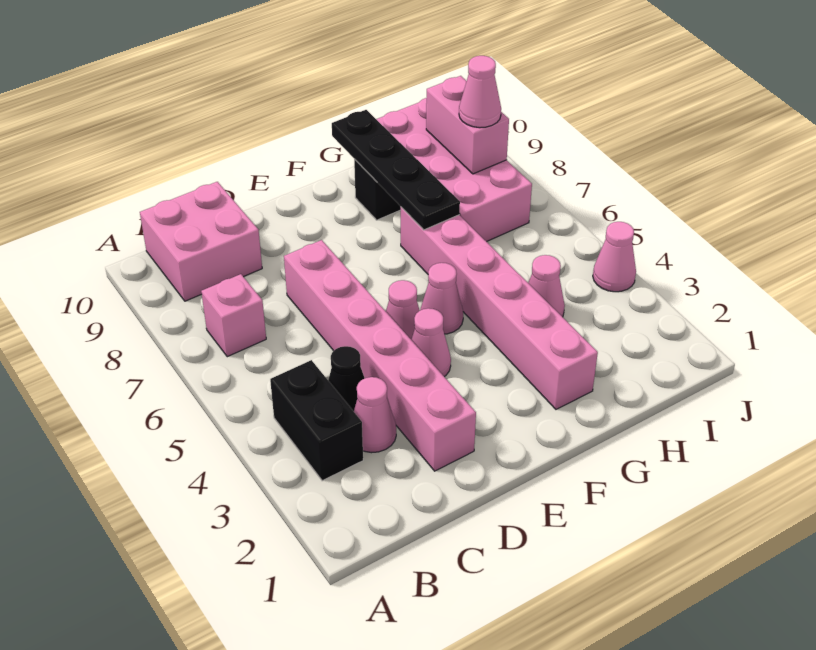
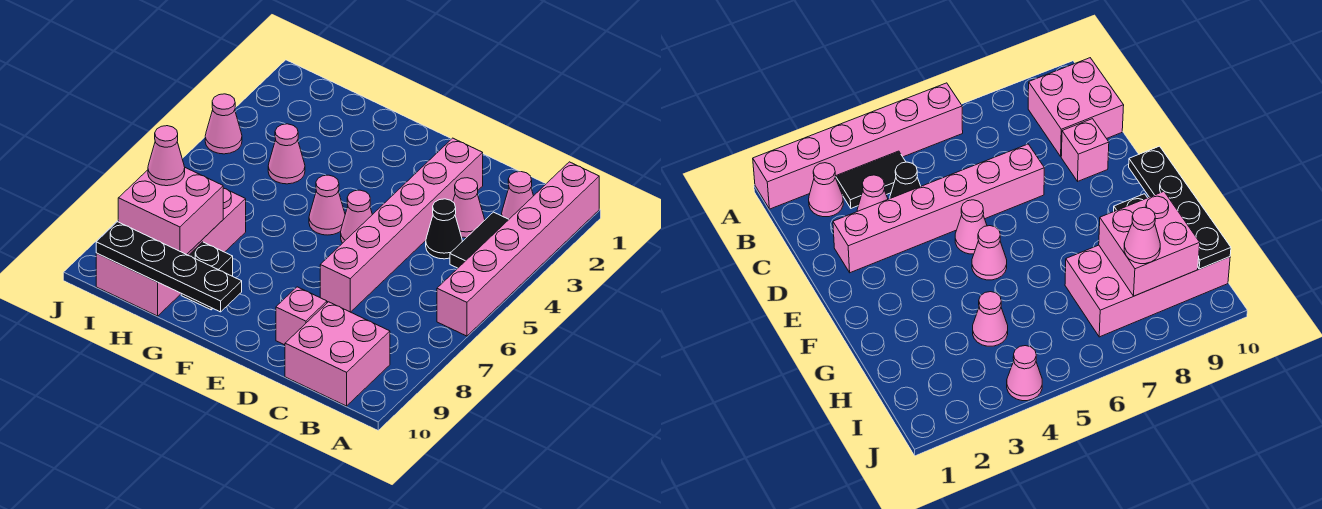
black brick B3:B4 level 1 -> black tile B3:B4 level 1
pink brick B7 level 1 -> pink brick D9 level 1
pink cone E4 level 1 -> pink cone B2 level 1
pink brick G2:G7 level 1 -> pink brick A1:A6 level 1
black plate G7:G10 level 2 -> black plate F10:I10 level 2
pink brick I8:I9 level 2 -> pink brick H8:I9 level 2

